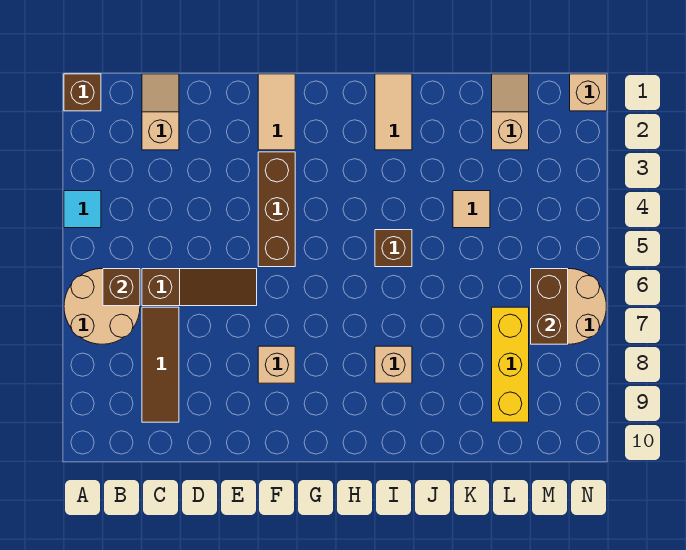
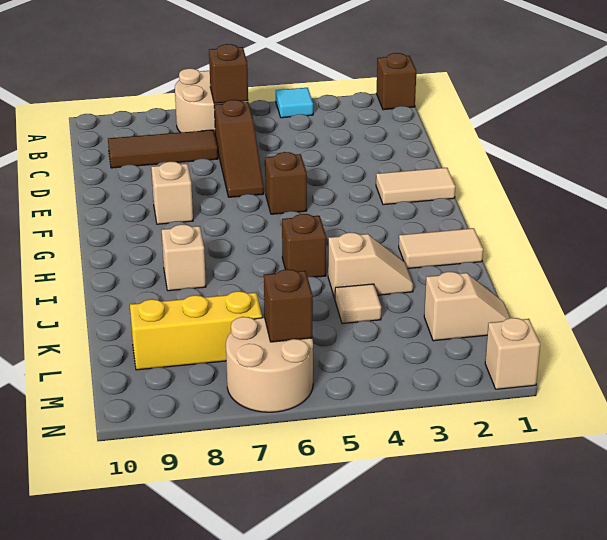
tan slope C1:C2 level 1 top 2 -> tan slope J3:J4 level 1 top 4
brown brick F3:F5 level 1 -> brown brick F5 level 1
brown brick M6:M7 level 2 -> brown brick M6 level 2

